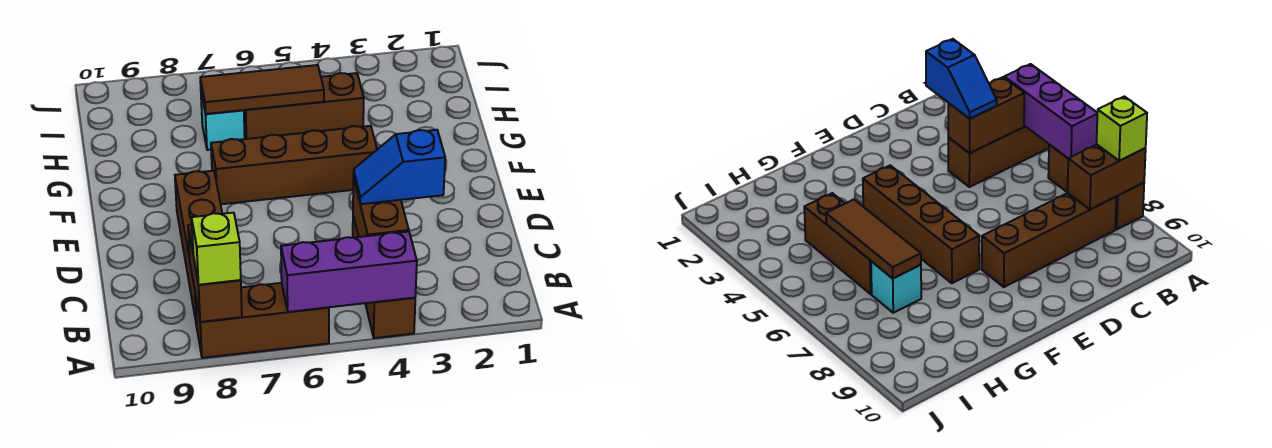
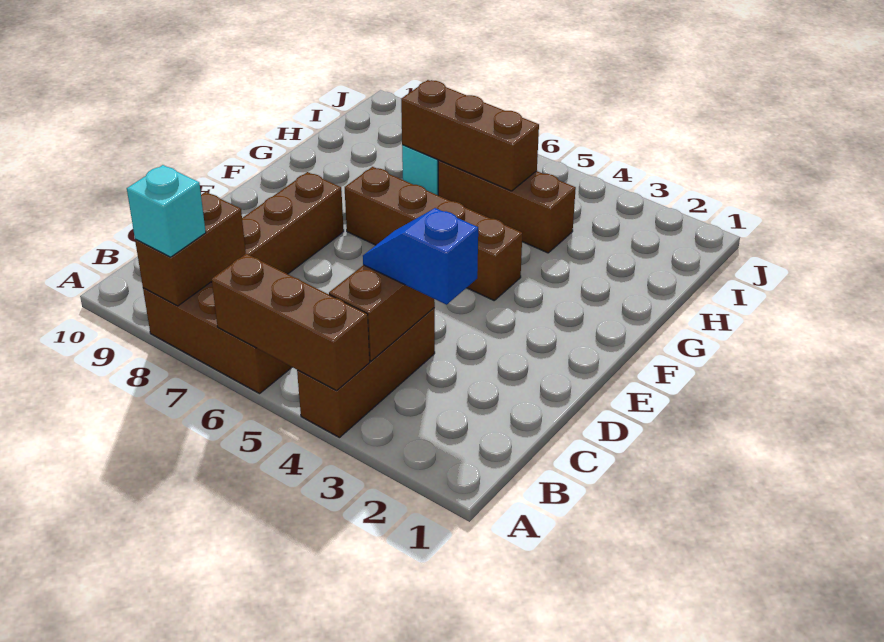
purple brick A4:A6 level 2 -> brown brick A4:A6 level 2
lime brick A8 level 3 -> cyan brick A8 level 3
brown tile H5:H7 level 2 -> brown brick H5:H7 level 2

